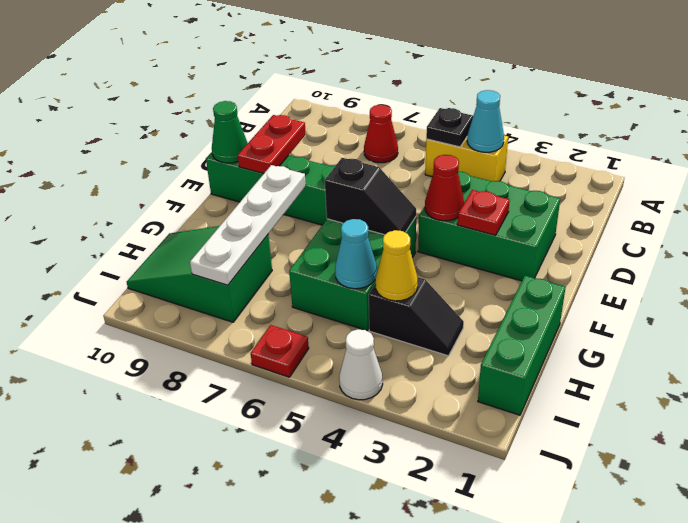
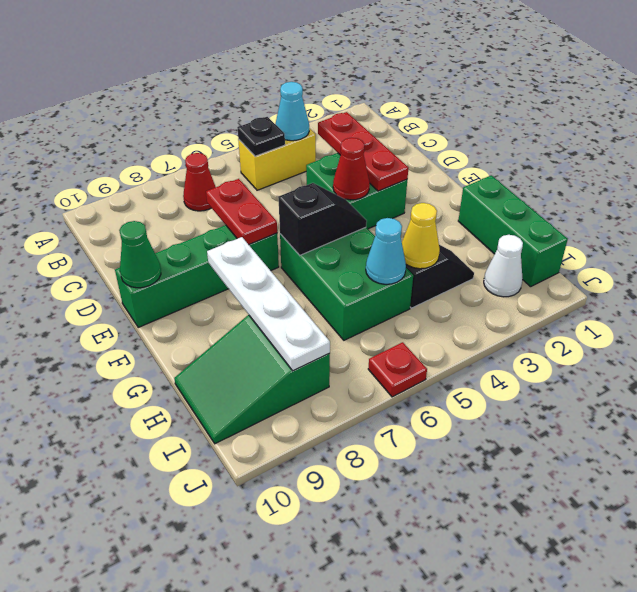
green brick D2:E4 level 1 -> green brick D3:E4 level 1
red plate D9:E9 level 2 -> red plate D7:E7 level 2
red plate E3 level 2 -> red plate C3:E3 level 2
white cone J4 level 1 -> white cone I2 level 1

